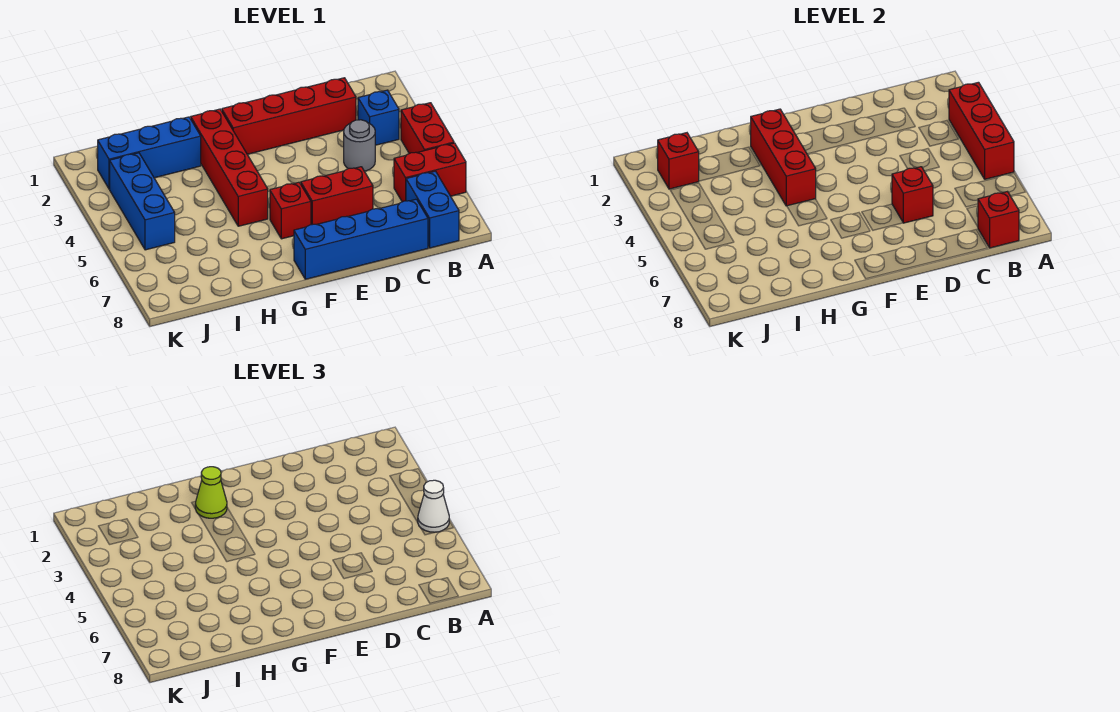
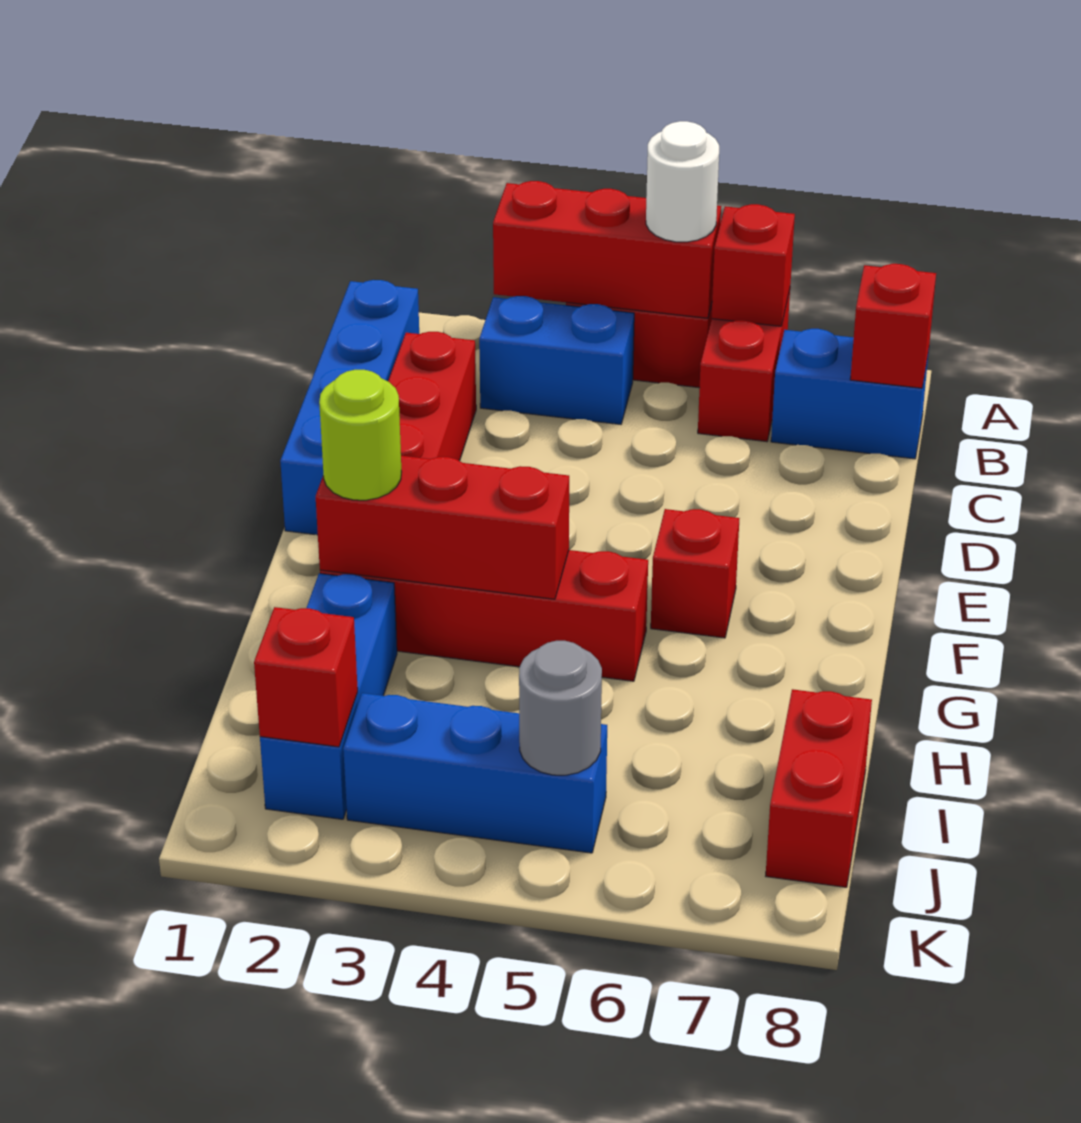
white cone A5 level 3 -> white round brick A5 level 3
blue brick B3 level 1 -> blue brick B3:B4 level 1
grey round brick C4 level 1 -> grey round brick J5 level 2
blue brick C8:F8 level 1 -> blue brick B1:E1 level 1
red brick D6:E6 level 1 -> red brick I8:J8 level 1
red brick D6 level 2 -> red brick A6 level 2
lime cone G2 level 3 -> lime round brick G2 level 3

